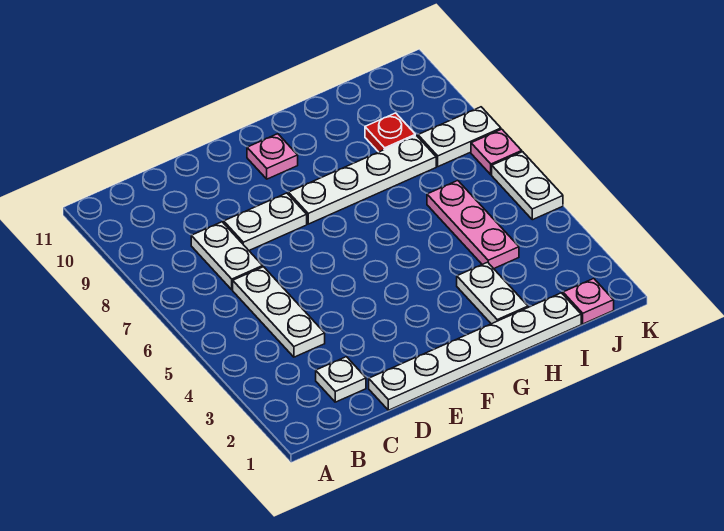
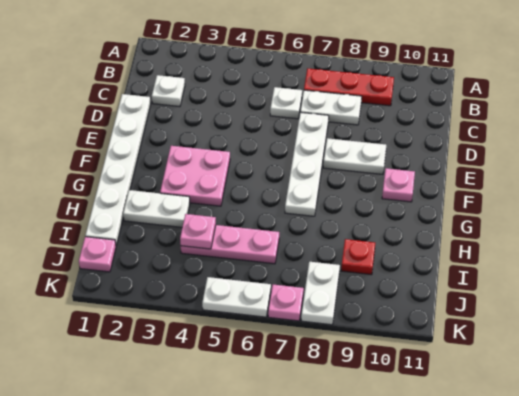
none -> red plate B7:B9 level 1
white plate C4:C6 level 1 -> white plate C6 level 1
white plate D8:E8 level 1 -> white plate E8:E9 level 1
none -> pink plate F3:G4 level 1
white plate F8:I8 level 1 -> white plate D7:G7 level 1
none -> pink plate I4 level 2

